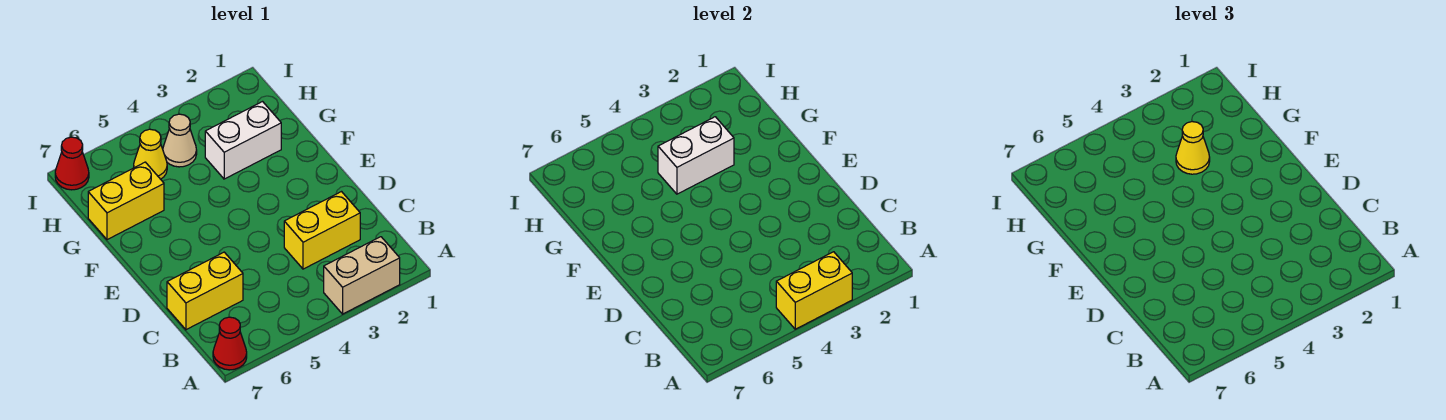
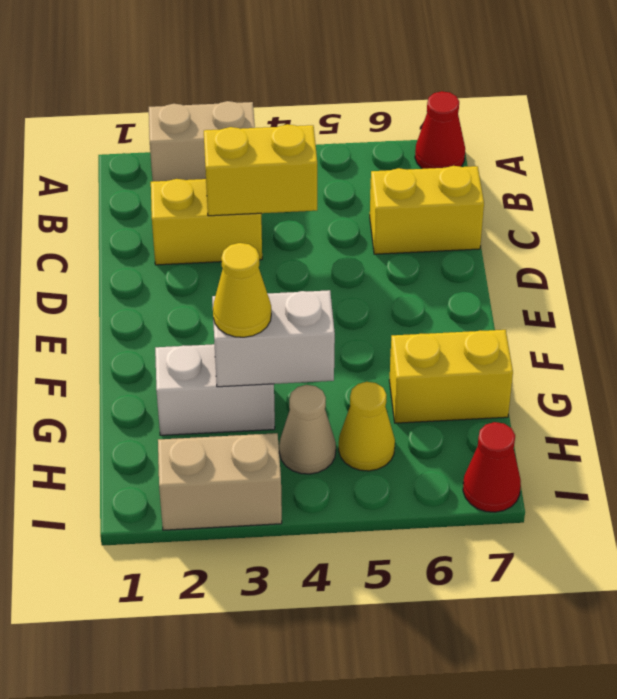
yellow brick A3:A4 level 2 -> yellow brick C3:C4 level 2
none -> tan brick I2:I3 level 1

